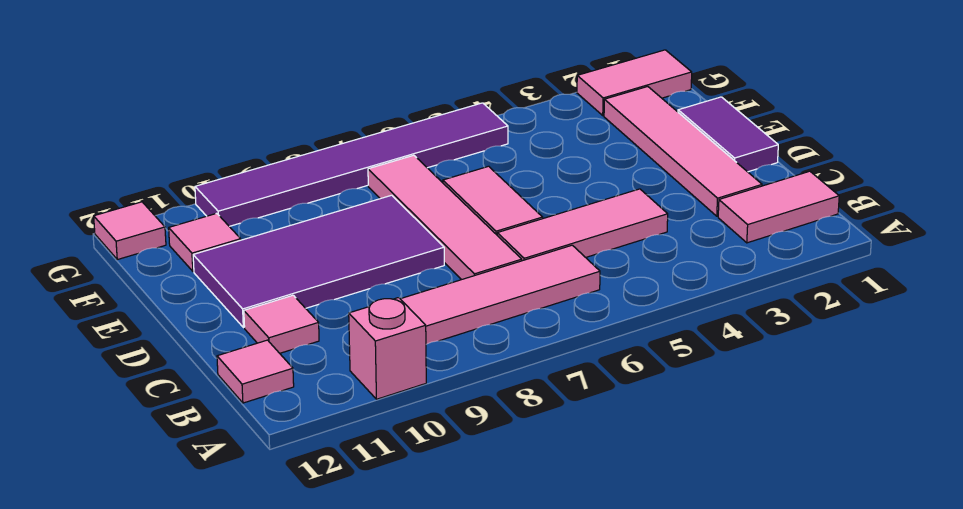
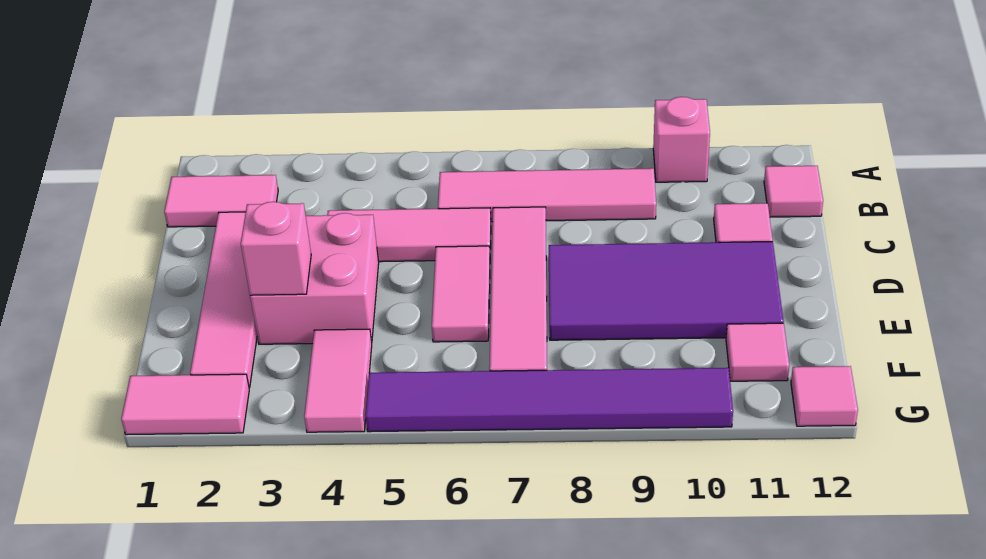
purple tile D1:E1 level 1 -> none
none -> pink brick D3:E4 level 1
none -> pink brick E3 level 2
none -> pink tile F4:G4 level 1

